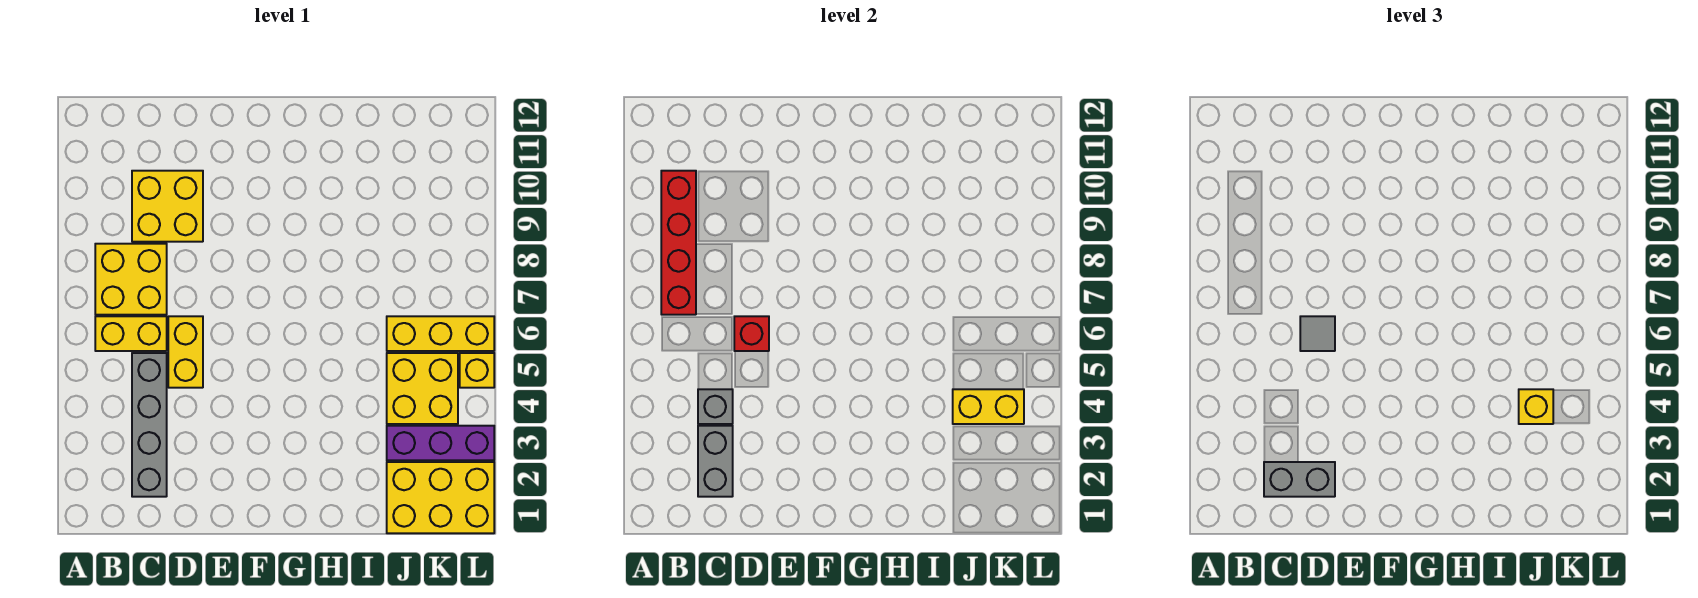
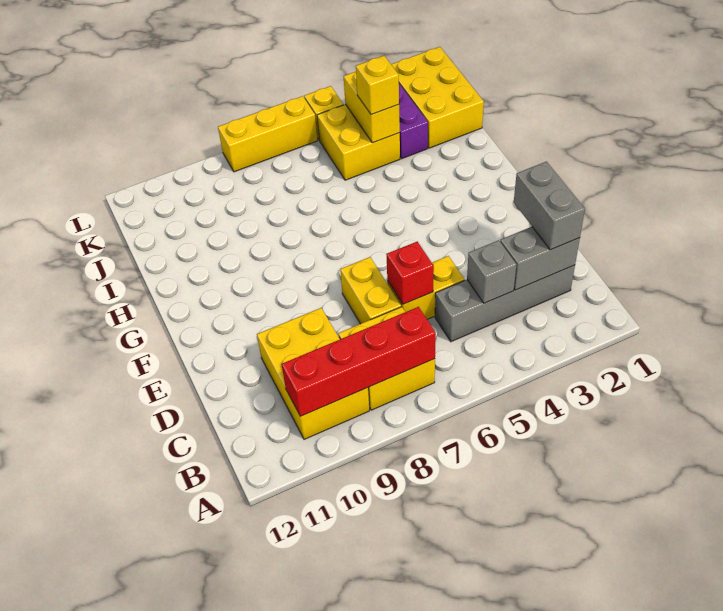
yellow brick B6:C6 level 1 -> yellow brick D7:E7 level 1
yellow brick C9:D10 level 1 -> yellow brick B9:D10 level 1
grey tile D6 level 3 -> none
yellow brick J6:L6 level 1 -> yellow brick L6:L8 level 1

